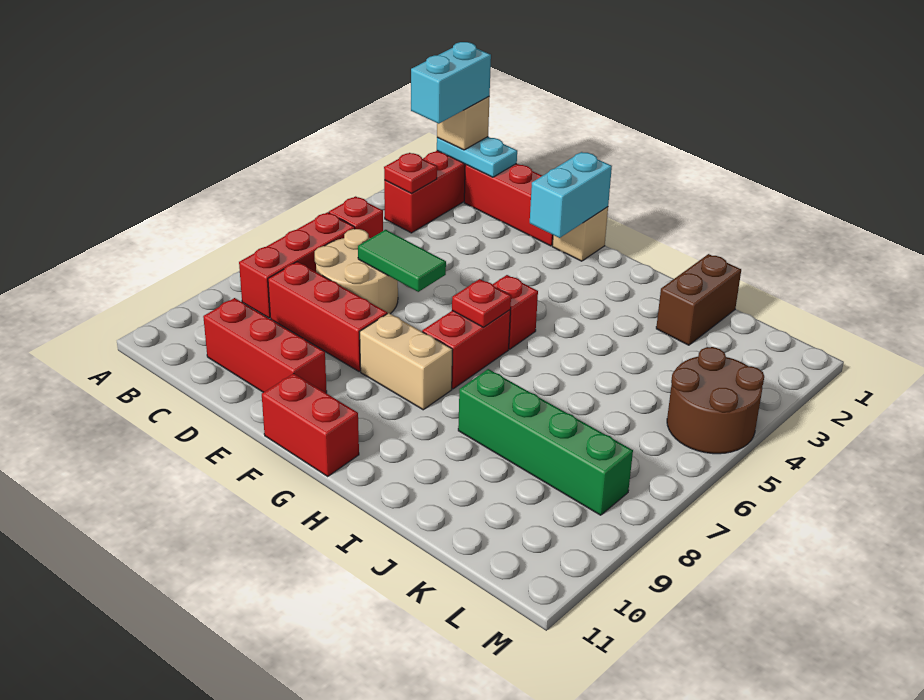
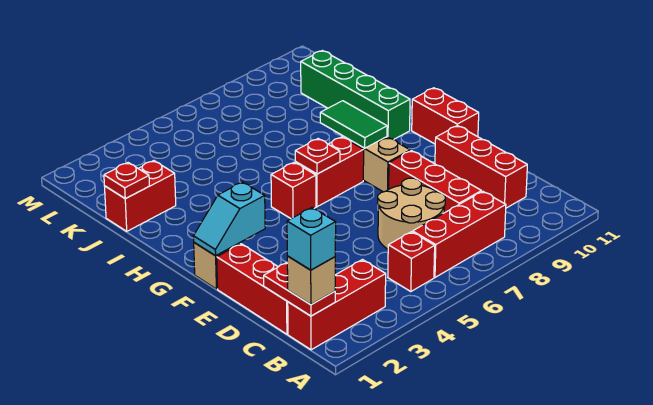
cyan plate B1:C1 level 2 -> red plate B1:C1 level 2
cyan brick B1:B2 level 4 -> cyan brick B1 level 4
red plate B3 level 2 -> red plate J1 level 2
green tile D6:E6 level 2 -> green tile G8:H8 level 2
cyan brick F1:F2 level 2 -> cyan slope F1:F2 level 2 top 2
green brick I8:L8 level 1 -> green brick H10:K10 level 1
brown brick J1:J2 level 1 -> red brick J1:J2 level 1
brown round brick L4:M5 level 1 -> none

